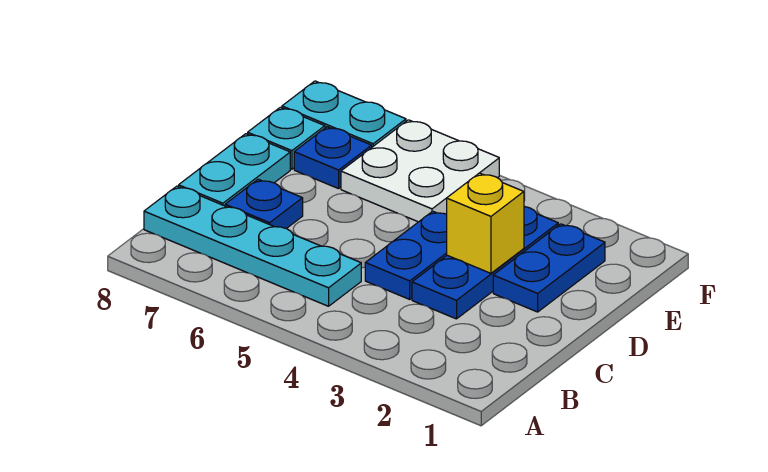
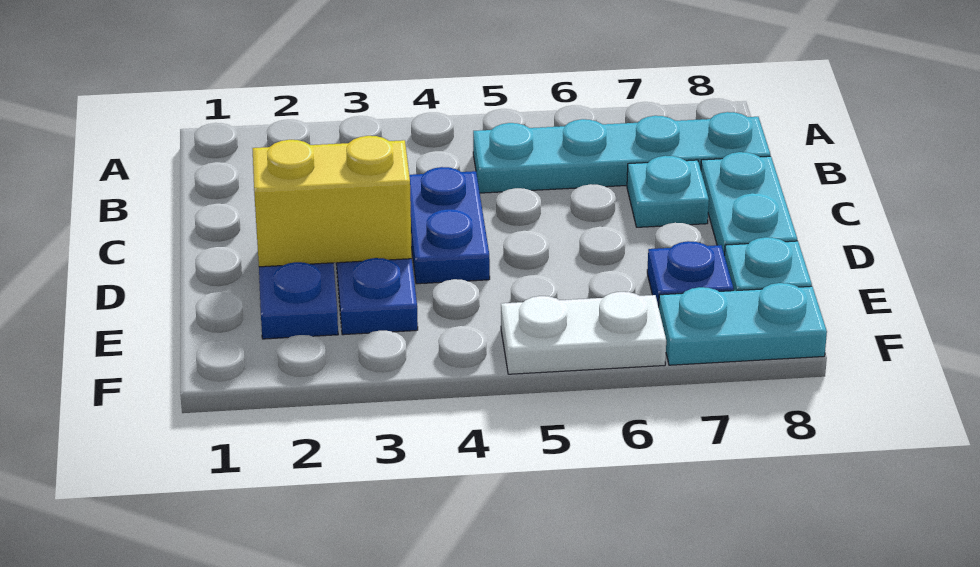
blue plate C7 level 1 -> cyan plate C7 level 1
yellow brick D3 level 2 -> yellow brick D2:D3 level 2
white plate E5:F6 level 1 -> white plate F5:F6 level 1

